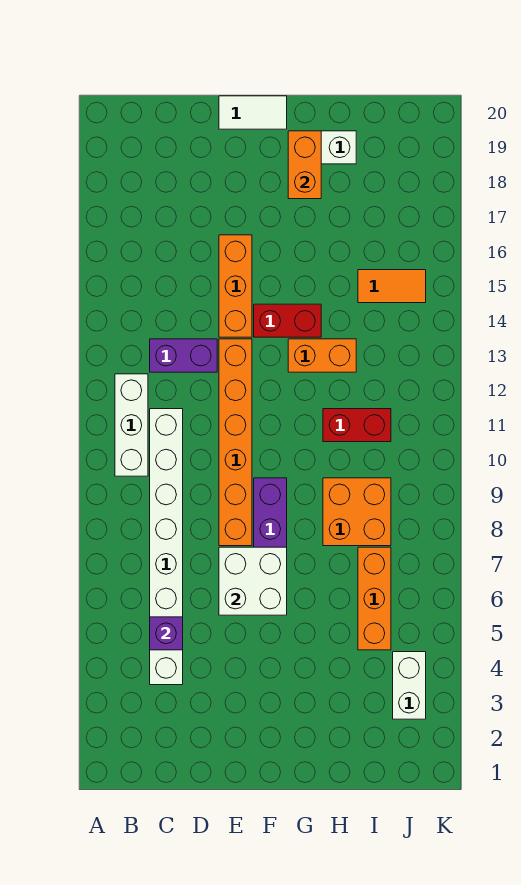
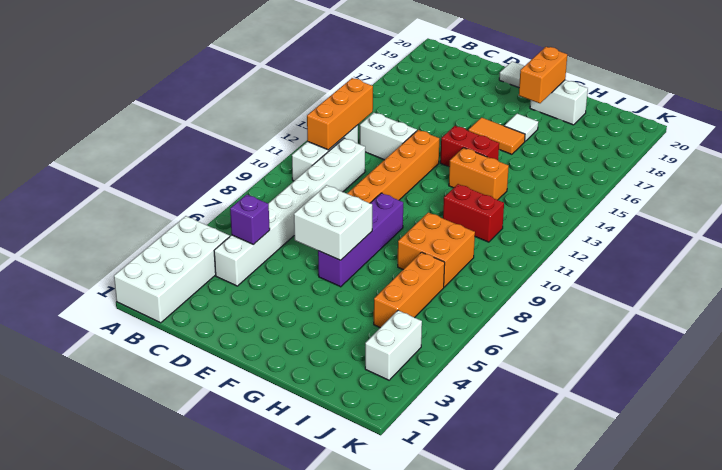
none -> white brick A1:B4 level 1
purple brick C13:D13 level 1 -> white brick C13:D13 level 1
orange brick E14:E16 level 1 -> orange brick B11:B13 level 2
none -> white tile G17 level 1
orange tile I15:J15 level 1 -> orange tile F16:G16 level 1

